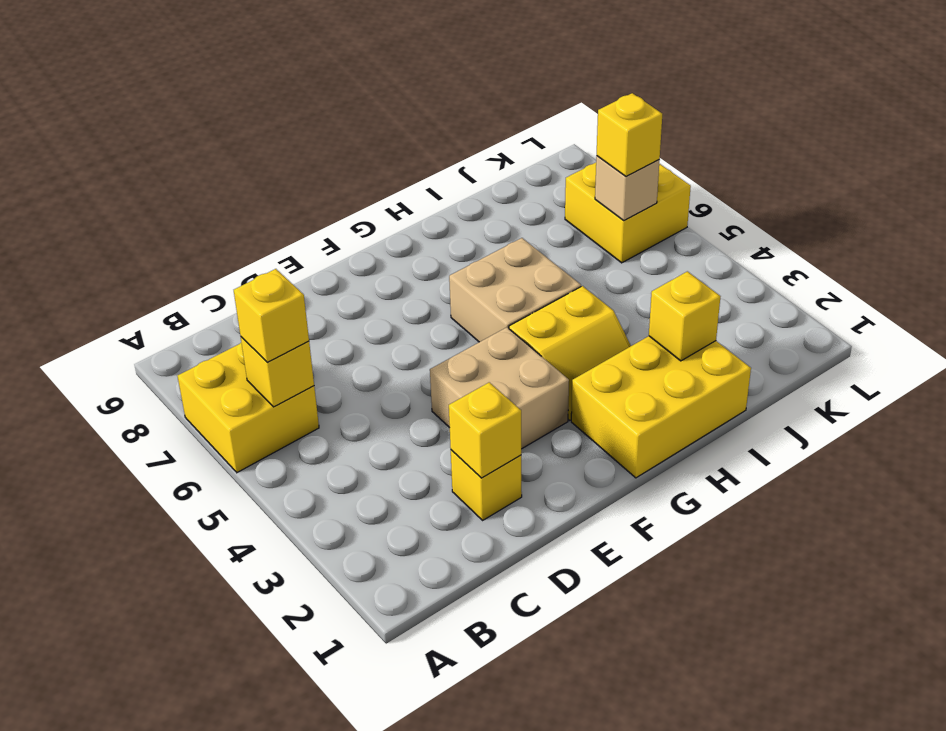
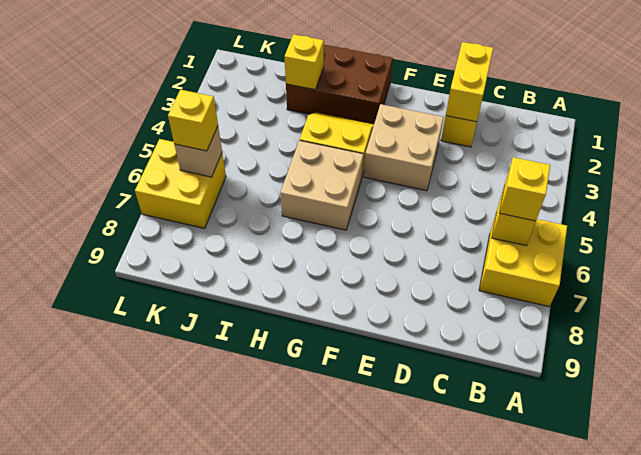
yellow brick D2 level 2 -> yellow brick D1:D2 level 2
yellow brick G1:I2 level 1 -> brown brick G1:I2 level 1

